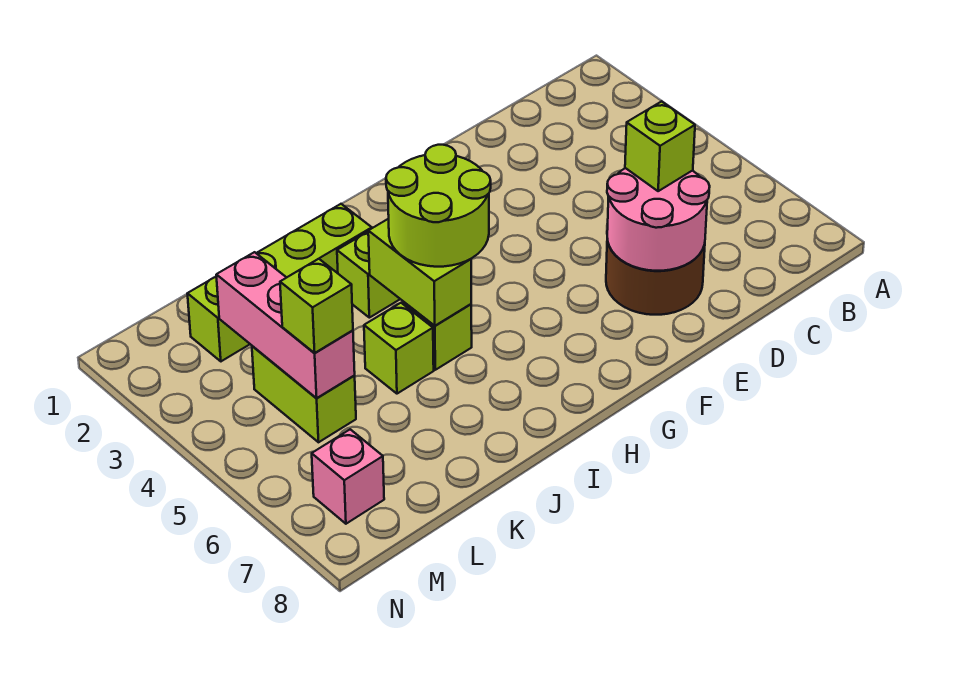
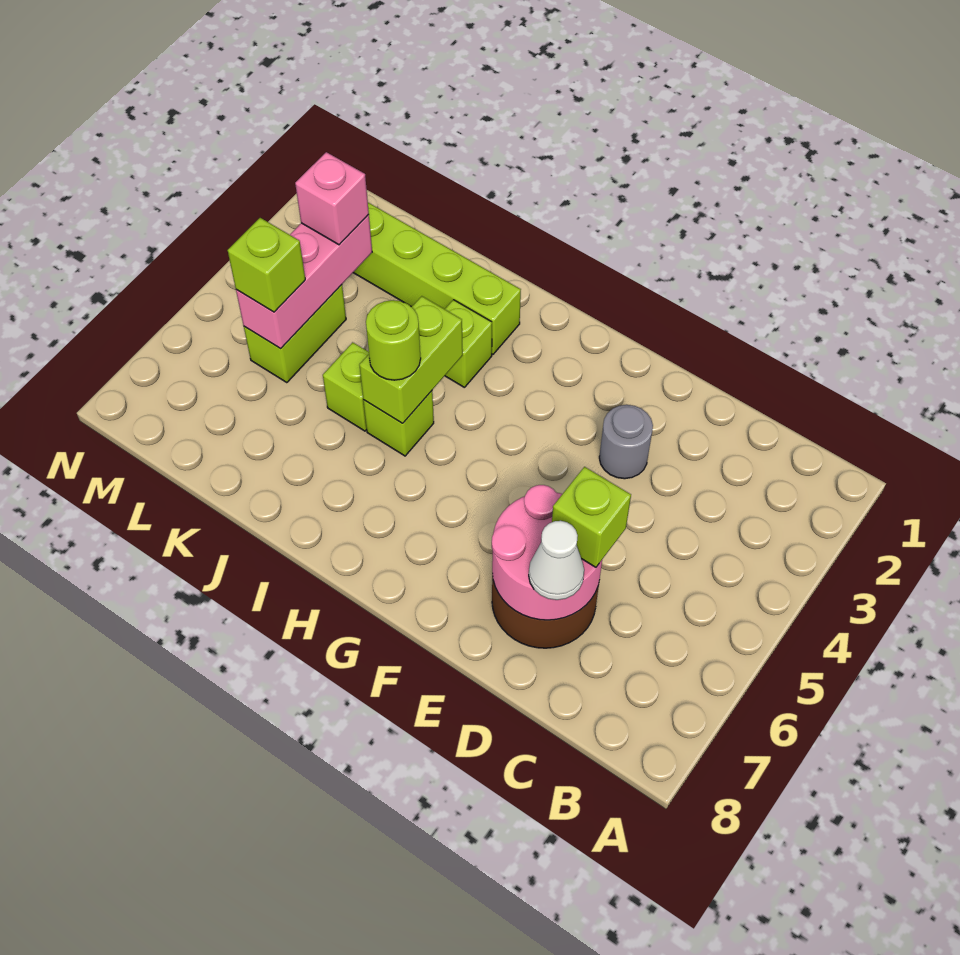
none -> white cone D7 level 3
none -> grey round brick E3 level 1
lime round brick H4:I5 level 3 -> lime round brick I5 level 3
pink brick M7 level 1 -> pink brick L3 level 3

